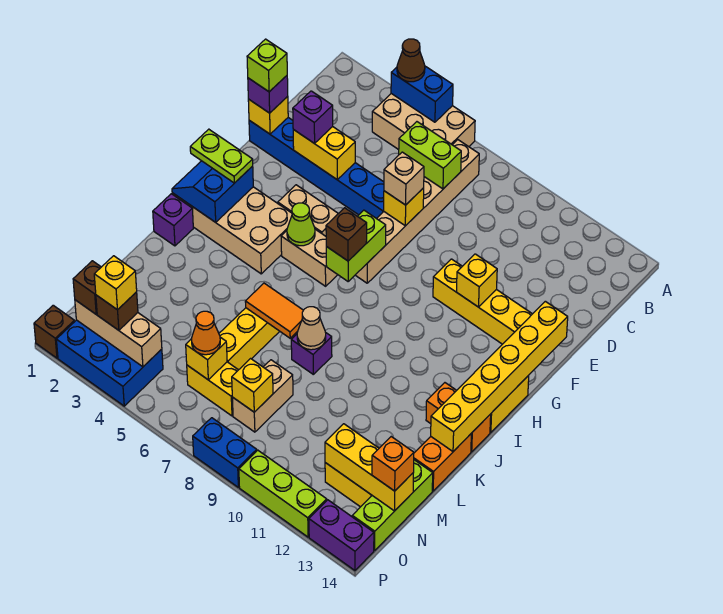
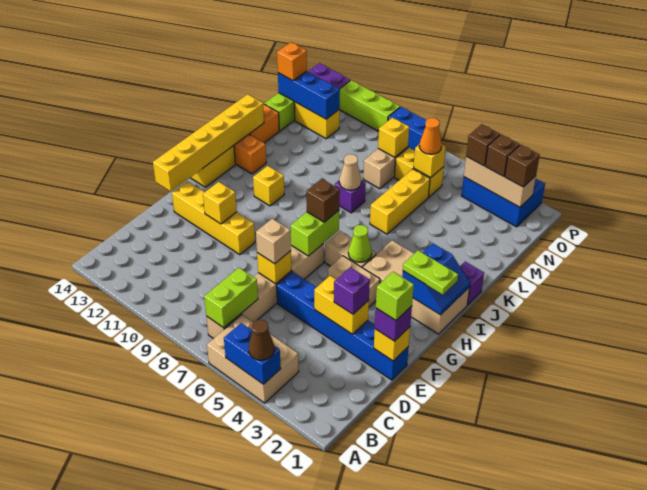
lime brick C6:C7 level 2 -> lime brick B7:C7 level 2
orange tile K6:K7 level 2 -> none
yellow brick N12:N14 level 2 -> blue brick N12:N14 level 2
yellow brick O3 level 4 -> yellow brick I11 level 1
brown brick P1 level 1 -> brown brick O4 level 3

